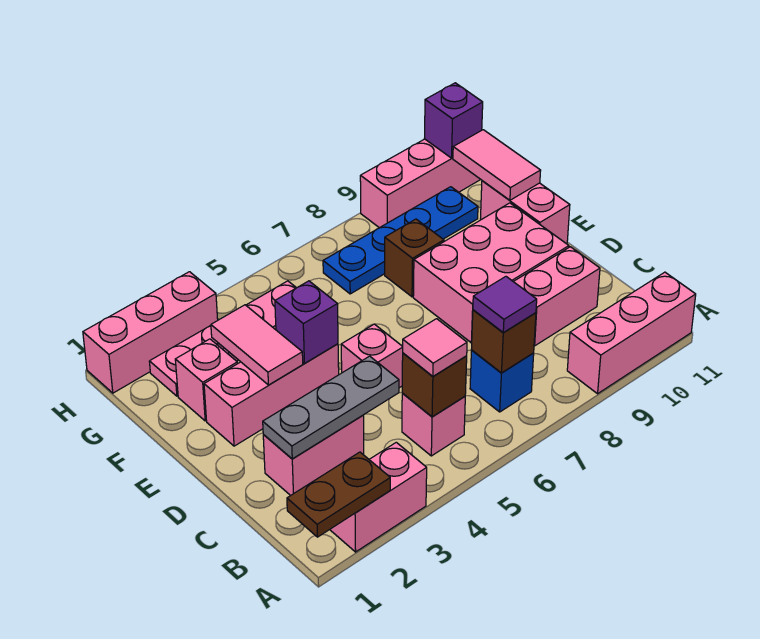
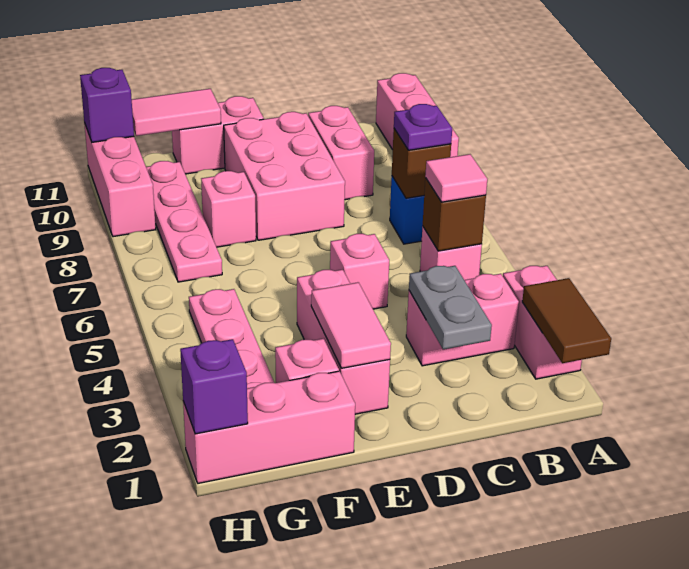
brown plate A1:A2 level 2 -> brown tile A1:A2 level 2
purple tile B7 level 3 -> purple plate B7 level 3
pink brick C2:C3 level 1 -> pink brick B3:C3 level 1
grey plate C2:C4 level 2 -> grey plate C2:C3 level 2
pink tile E3:F3 level 2 -> pink tile E2:E3 level 2
purple brick E4 level 2 -> purple brick H1 level 2
brown brick F8 level 1 -> pink brick F8 level 1
blue plate G7:G10 level 1 -> pink plate G7:G10 level 1
pink brick H1:H3 level 1 -> pink brick F1:H1 level 1

